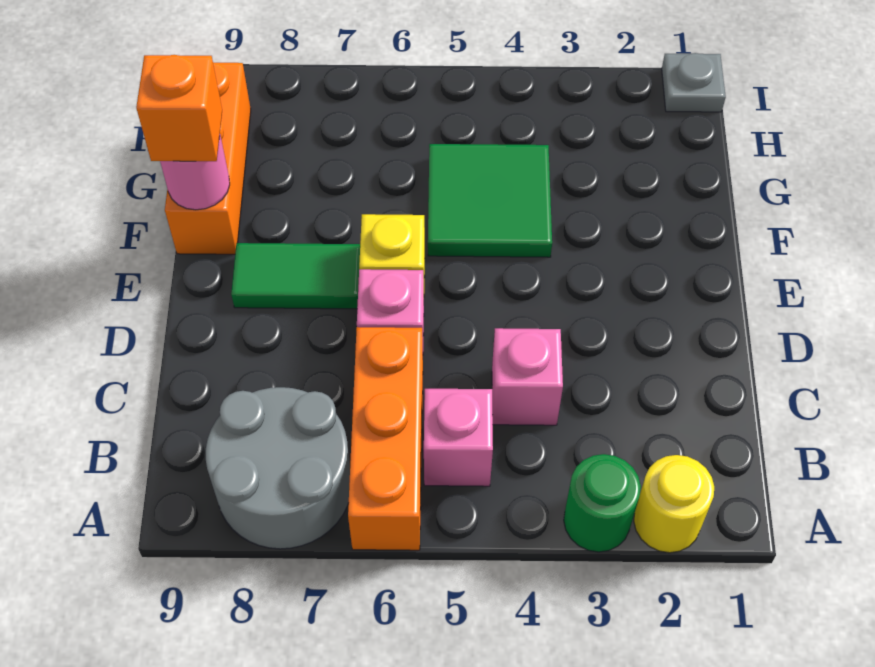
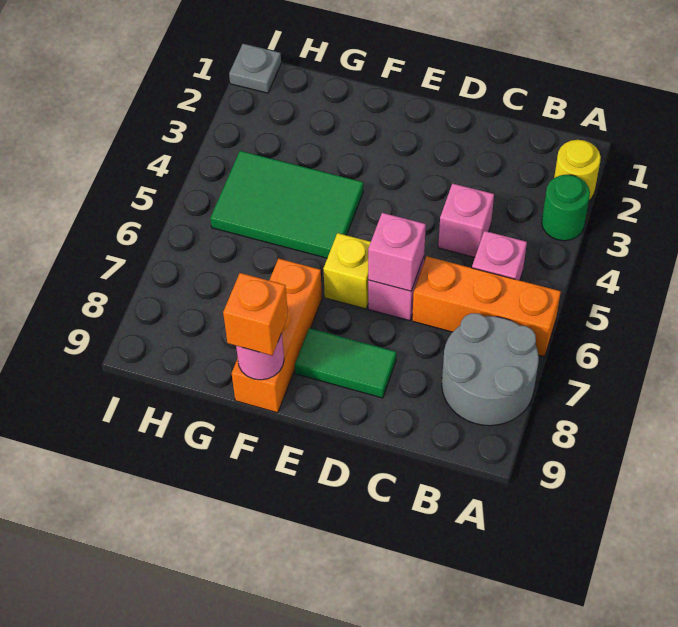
none -> pink brick D6 level 2
green tile E7:E8 level 1 -> green tile D8:E8 level 1
green tile F4:G5 level 1 -> green tile F4:H5 level 1
orange brick F9:H9 level 1 -> orange brick F7:F9 level 1

